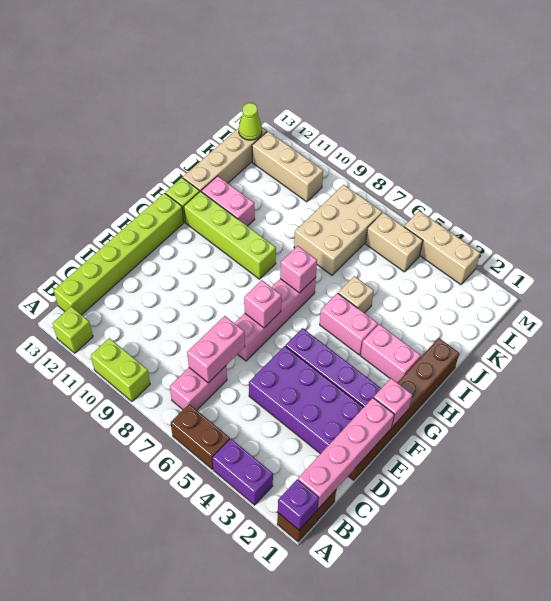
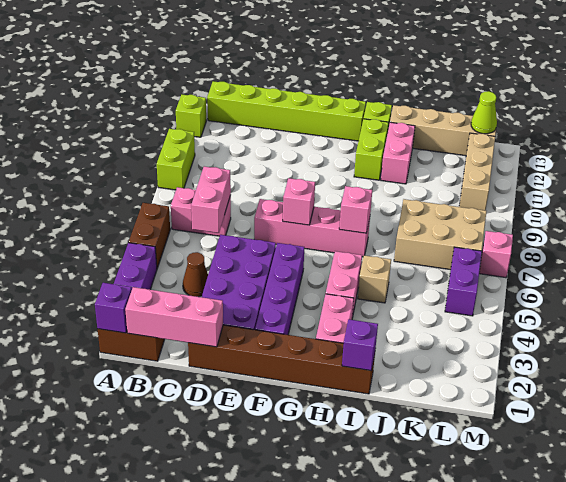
pink brick B1:E1 level 2 -> pink brick B1:D1 level 2
none -> brown cone C4 level 1
pink brick C7:D7 level 2 -> pink brick C6:C7 level 2
pink brick F1 level 2 -> pink brick M7 level 1
lime brick H9:H12 level 1 -> lime brick H11:H12 level 1
none -> purple brick I1 level 2
tan brick L5:L6 level 1 -> purple brick L5:L6 level 1
tan brick M3:M5 level 1 -> none

